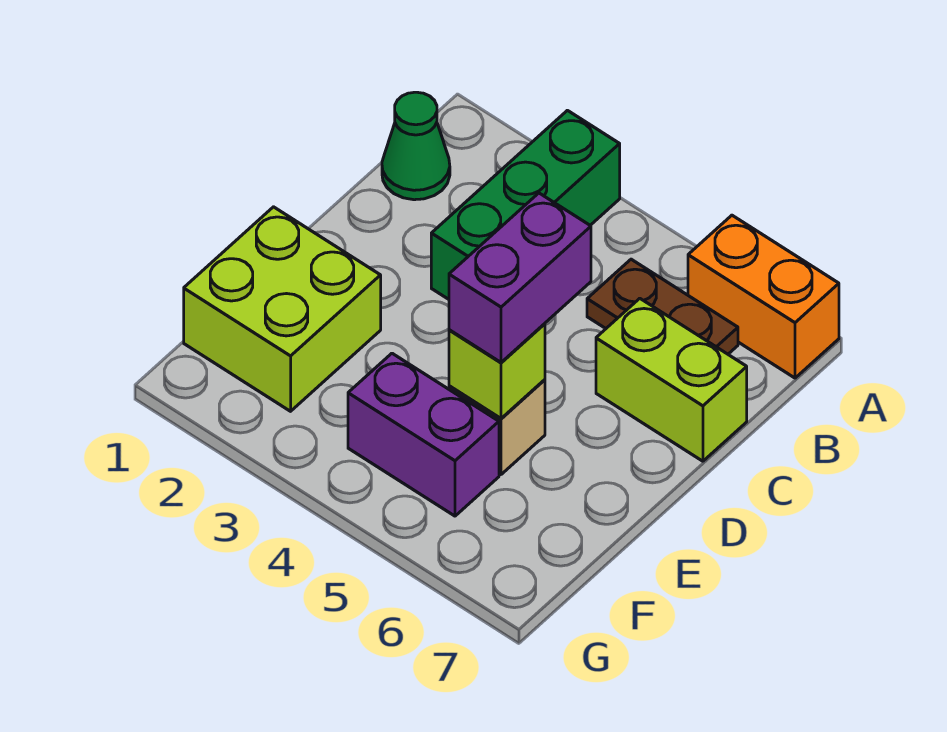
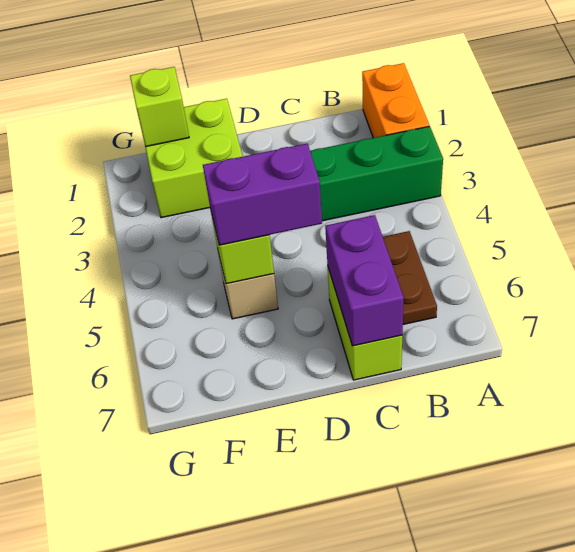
orange brick A6:A7 level 1 -> orange brick A1:A2 level 1
green cone B1 level 1 -> none
none -> lime brick F1 level 2
purple brick F4:F5 level 1 -> purple brick C6:C7 level 2

